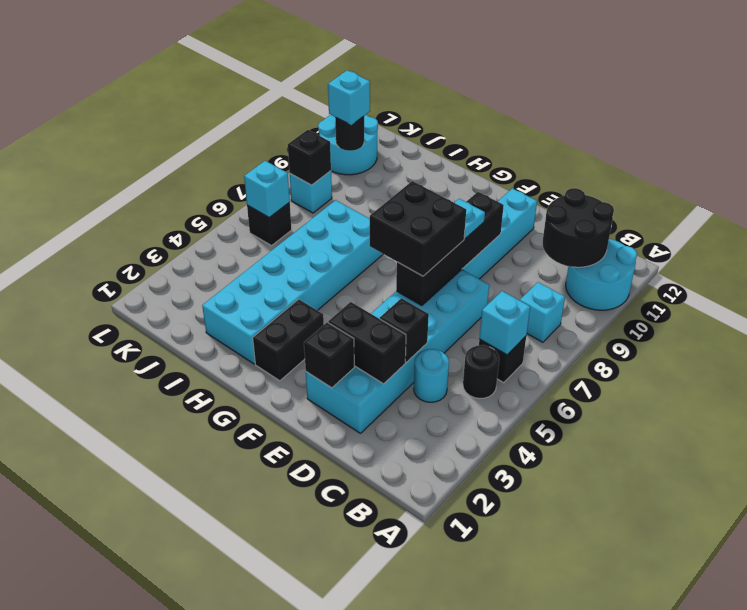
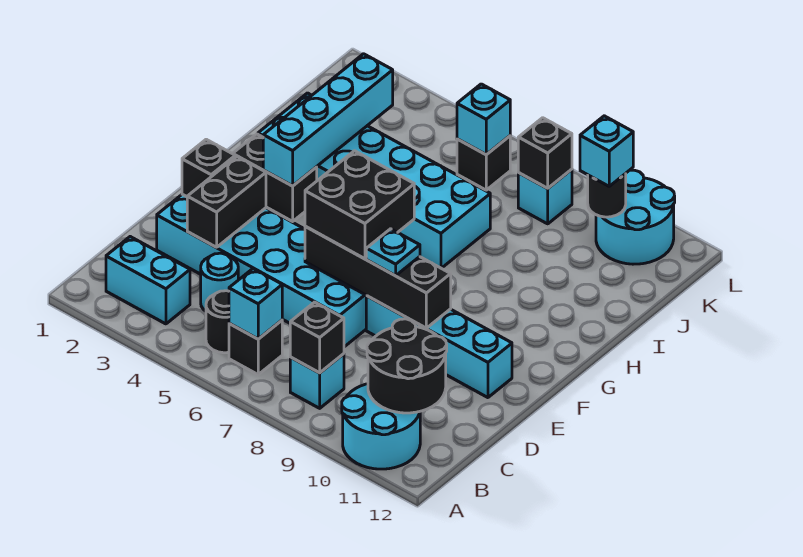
none -> cyan brick B2:B3 level 1
black brick D4 level 2 -> black brick B8 level 2
none -> cyan brick G3:J3 level 2

